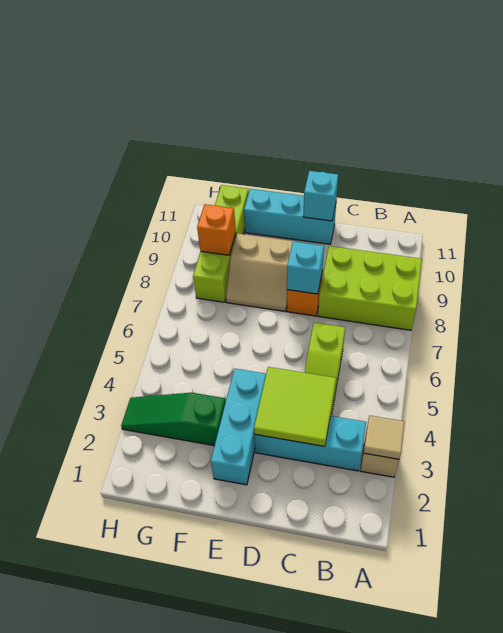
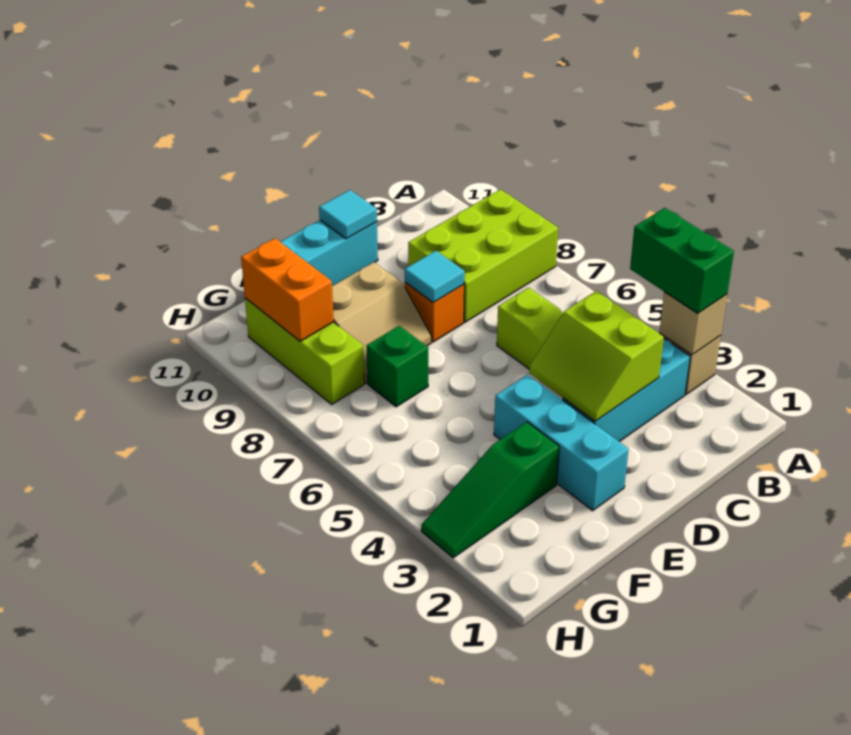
tan tile A3 level 2 -> tan brick A3 level 2
none -> green brick A3:A4 level 3
lime tile C3:D4 level 2 -> lime slope C3:D4 level 2 top C
cyan brick D8 level 2 -> cyan tile D8 level 2
cyan brick D11 level 2 -> cyan tile D11 level 2
none -> green brick F7 level 1
lime brick G8:G11 level 1 -> lime brick G8:G10 level 1
orange brick G9 level 2 -> orange brick G9:G10 level 2

